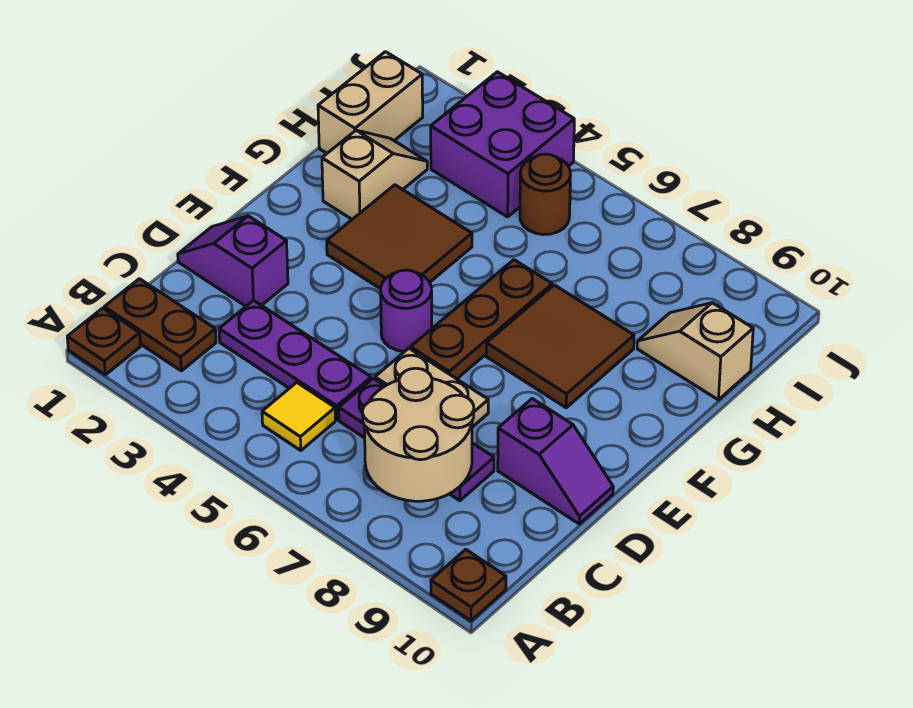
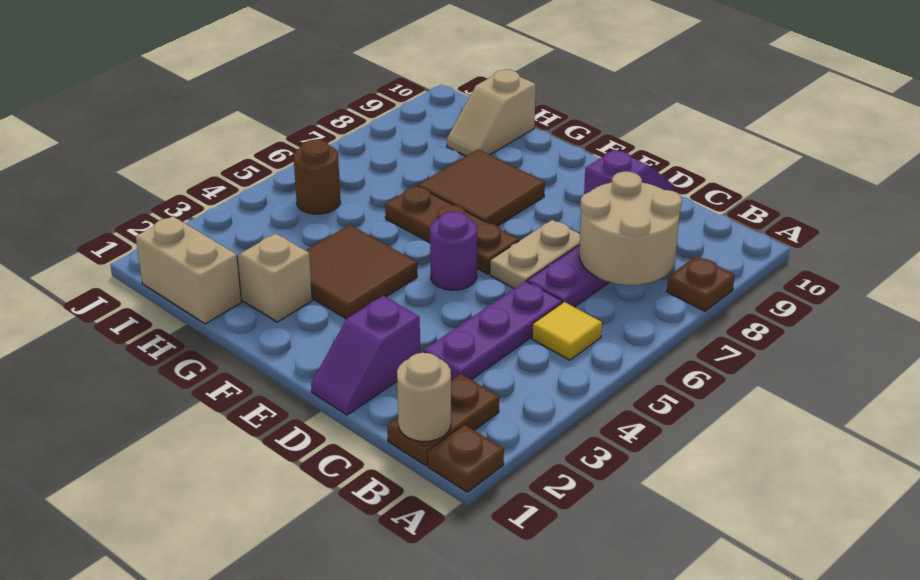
brown plate A10 level 1 -> brown plate A8 level 1
none -> tan round brick B1 level 2
purple brick I3:J4 level 1 -> none

